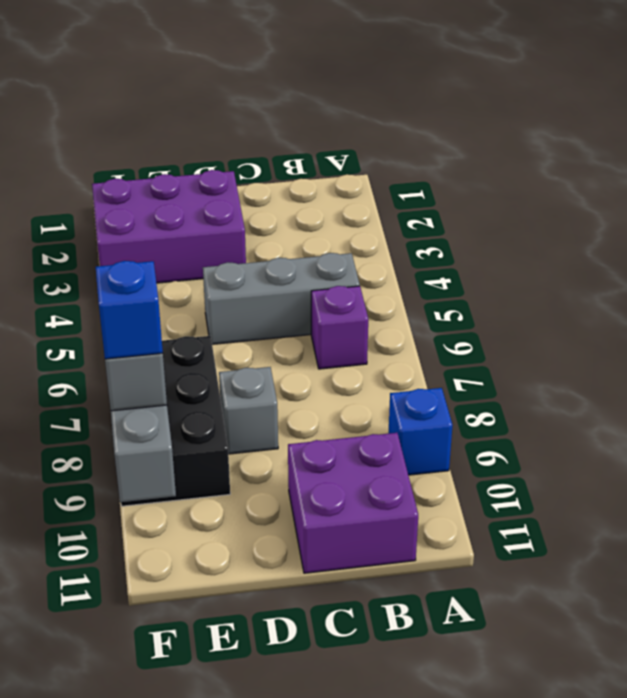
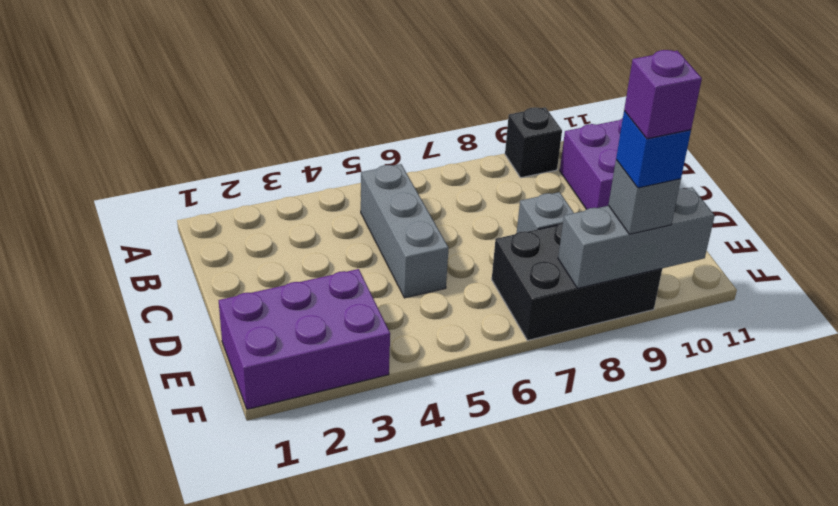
blue brick A9 level 1 -> black brick A9 level 1
purple brick B6 level 1 -> purple brick F9 level 5
purple brick D2:F3 level 1 -> purple brick E1:F3 level 1

